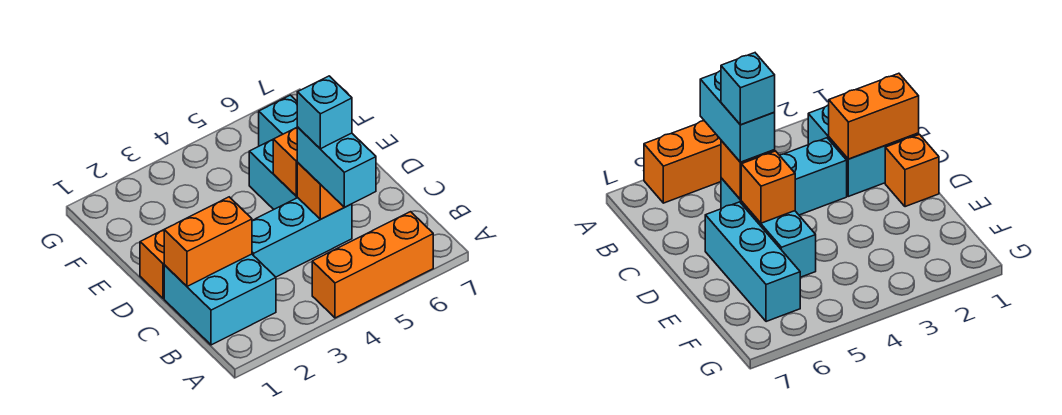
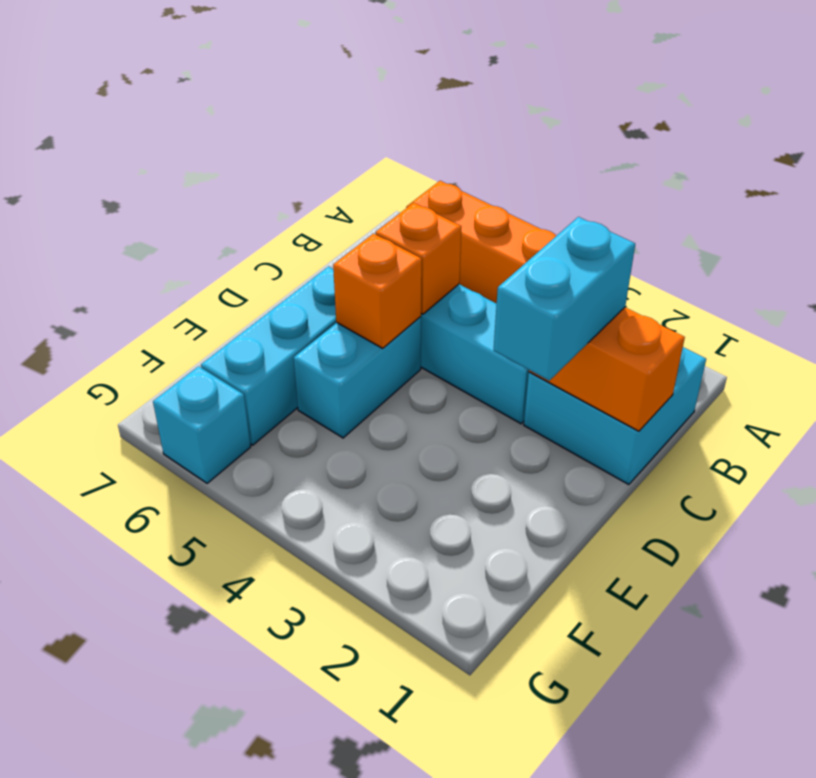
cyan brick B5:C5 level 3 -> cyan brick C2:D2 level 3
cyan brick C5 level 4 -> cyan brick G6 level 1
orange brick D1 level 1 -> none

